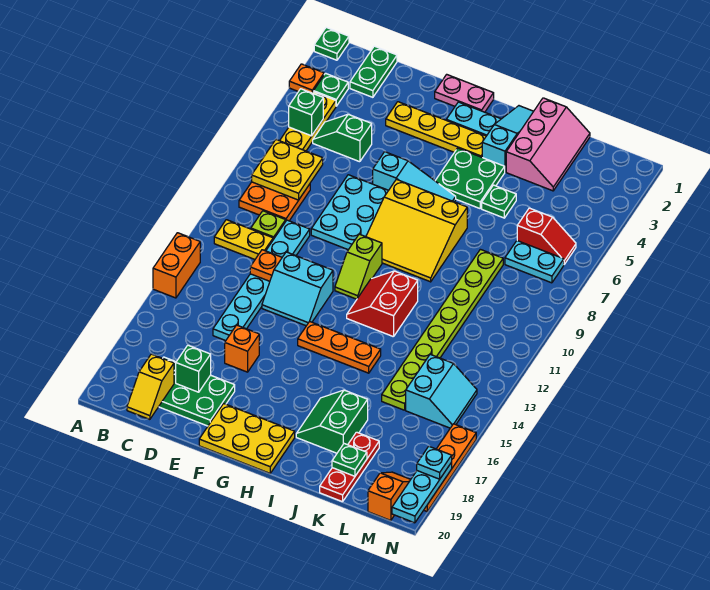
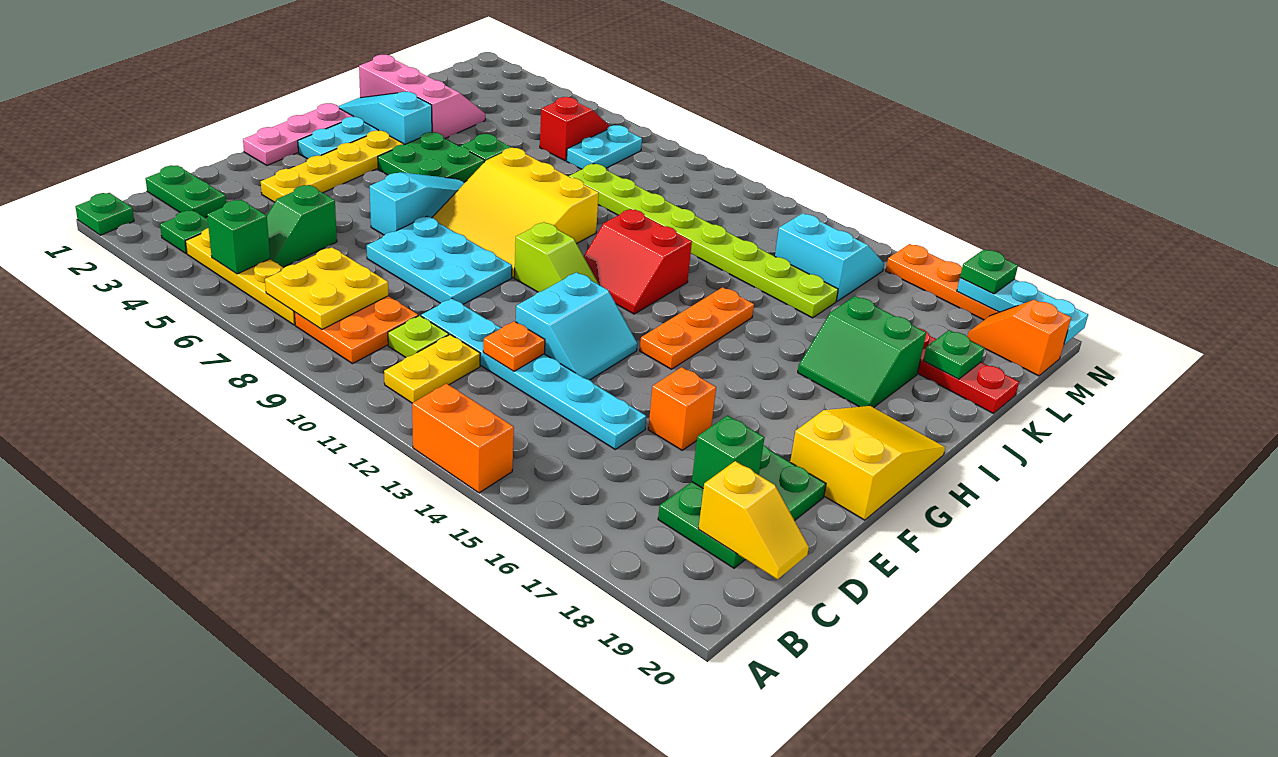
orange plate A3 level 1 -> none
pink plate F1:G1 level 1 -> pink plate F1:H1 level 1
yellow plate F19:H20 level 1 -> yellow slope F19:H20 level 1 top F
yellow slope G7:I9 level 1 top 7 -> yellow slope G7:I9 level 1 top I
cyan plate N18 level 3 -> green plate N18 level 3

